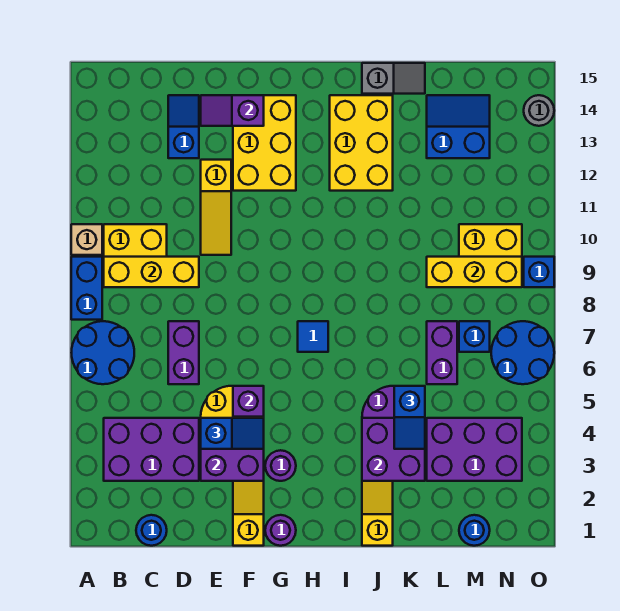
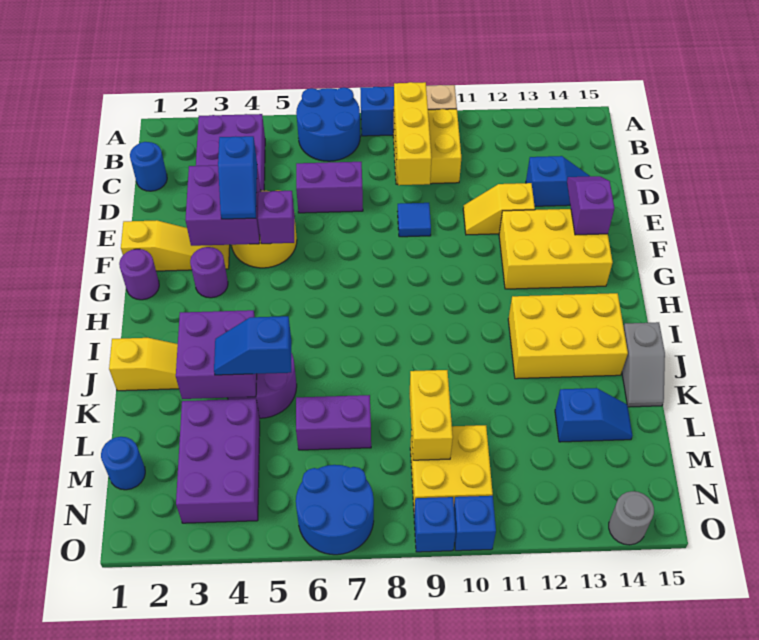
yellow slope E10:E12 level 1 top 12 -> yellow slope E11:E12 level 1 top 12
blue tile H7 level 1 -> blue tile E9 level 1
yellow brick L9:N9 level 2 -> yellow brick L9:M9 level 2
blue slope L13:M14 level 1 top 13 -> blue slope L13:L14 level 1 top 13
blue brick M7 level 1 -> blue brick O10 level 1

